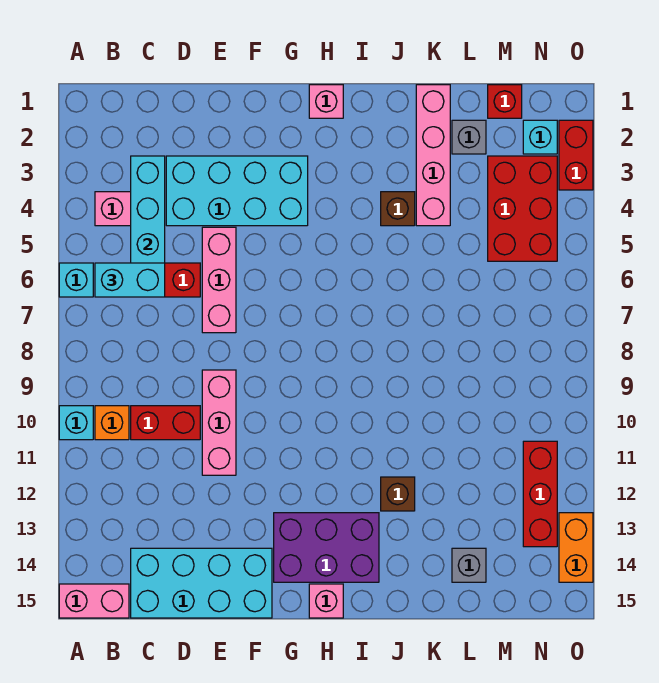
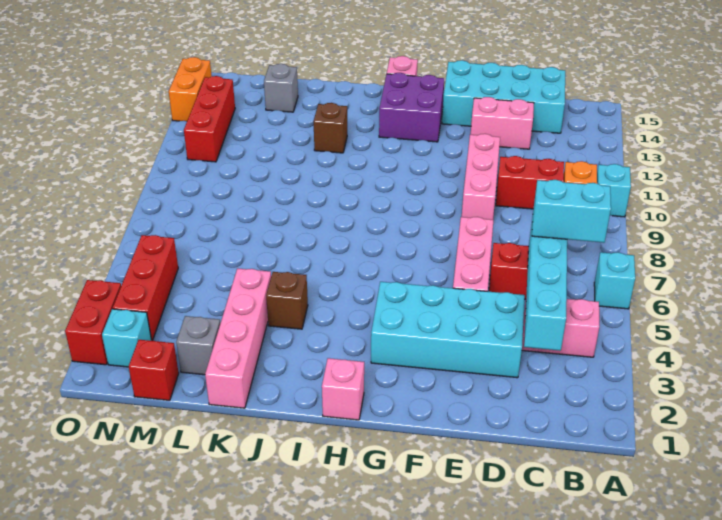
pink brick A15:B15 level 1 -> pink brick D13:E13 level 1
purple brick G13:I14 level 1 -> purple brick G13:H14 level 1
red brick M3:N5 level 1 -> red brick N3:N5 level 1

